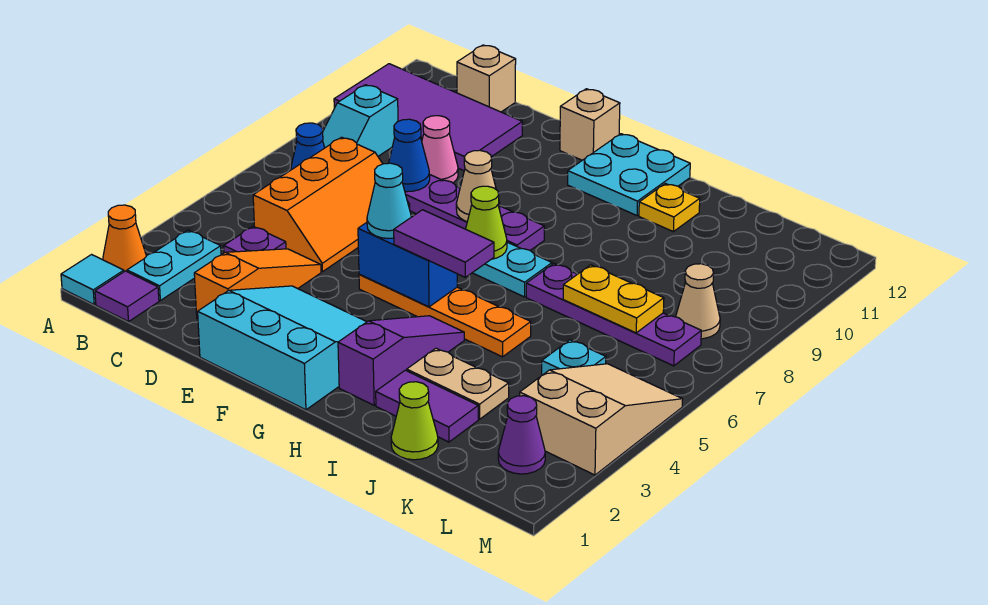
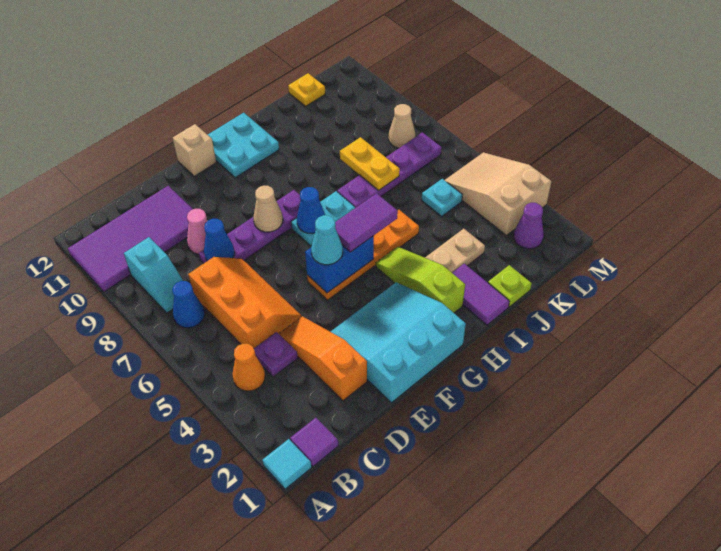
orange cone A2 level 1 -> orange cone B4 level 1
cyan plate B2:B3 level 1 -> none
tan brick C12 level 1 -> none
lime cone G7 level 2 -> blue cone G7 level 2
purple slope H2:H4 level 1 top 2 -> lime slope H2:H4 level 1 top 2
purple tile I2:J2 level 1 -> purple tile I1:I2 level 1
yellow plate I11 level 1 -> yellow plate K12 level 1
lime cone J1 level 1 -> lime plate J1 level 1
yellow plate J7:K7 level 2 -> yellow plate J7:J8 level 2

